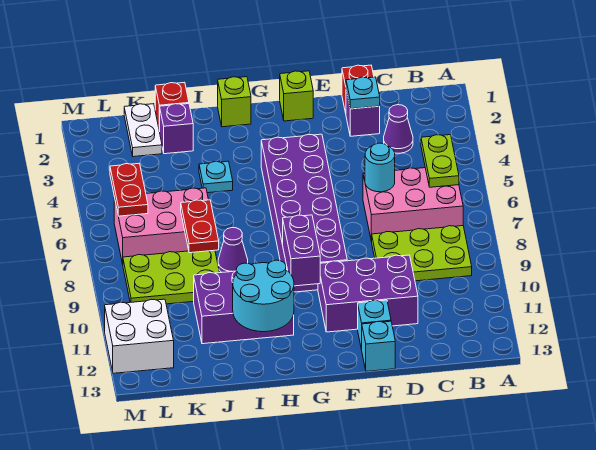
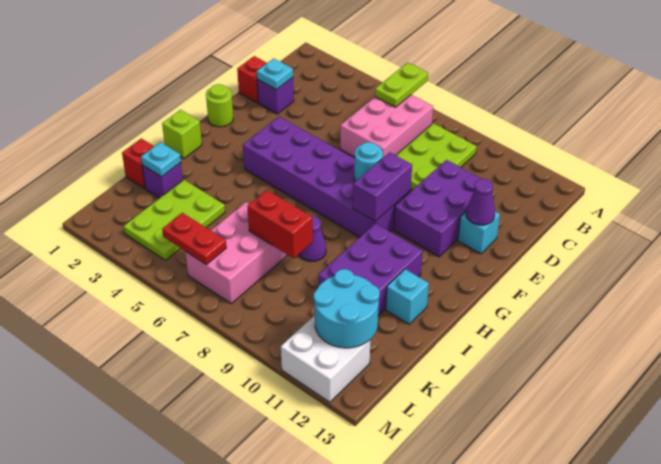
lime plate B5:B6 level 2 -> lime plate A6:B6 level 2
purple cone C3 level 1 -> purple cone E12 level 2
cyan round brick D6 level 2 -> cyan round brick F8 level 2
cyan brick E13 level 1 -> cyan brick I12 level 1
lime brick F1 level 1 -> lime round brick F1 level 1
purple brick G9:G10 level 2 -> purple brick F9:G9 level 2
cyan round brick H11:I12 level 2 -> cyan round brick K11:L12 level 2
cyan plate I4 level 1 -> cyan plate J2 level 2
red plate J7:J8 level 2 -> red brick J7:J8 level 2
lime plate J8:L9 level 1 -> lime plate J3:L4 level 1
white plate K1:K2 level 1 -> none

